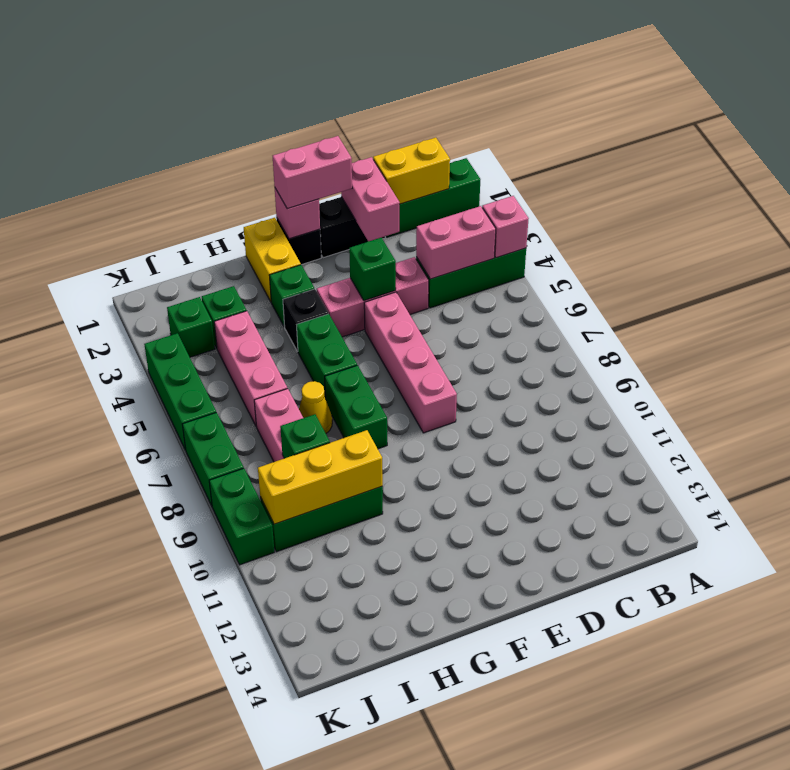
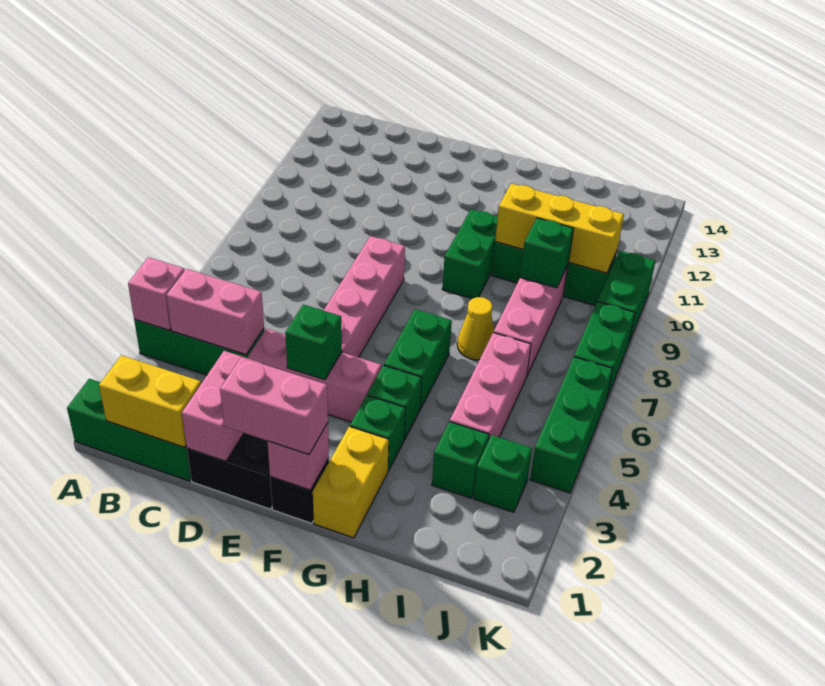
black brick G4 level 1 -> green brick G4 level 1
green brick G7:G8 level 1 -> green brick G9:G10 level 1

